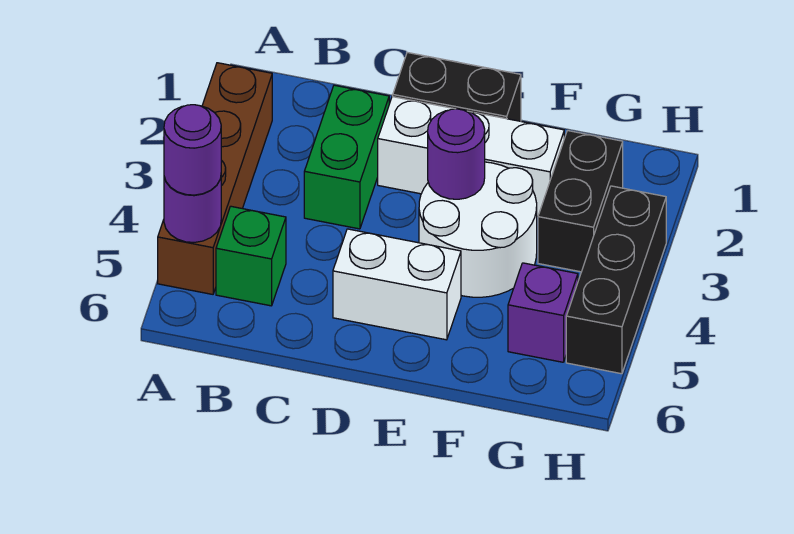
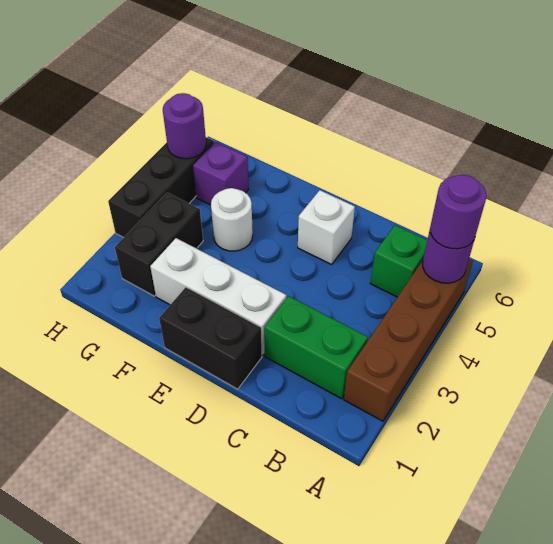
green brick C2:C3 level 1 -> green brick B2:C2 level 1
white brick D5:E5 level 1 -> white brick D5 level 1
white round brick E3:F4 level 1 -> white round brick F4 level 1
purple round brick E3 level 2 -> purple round brick H5 level 2

